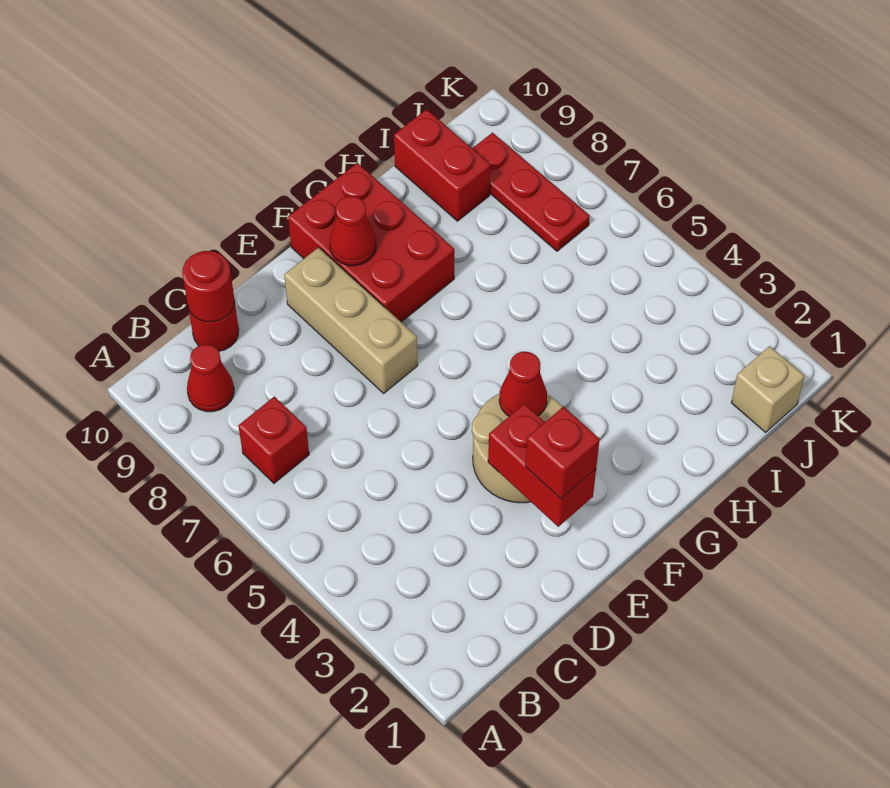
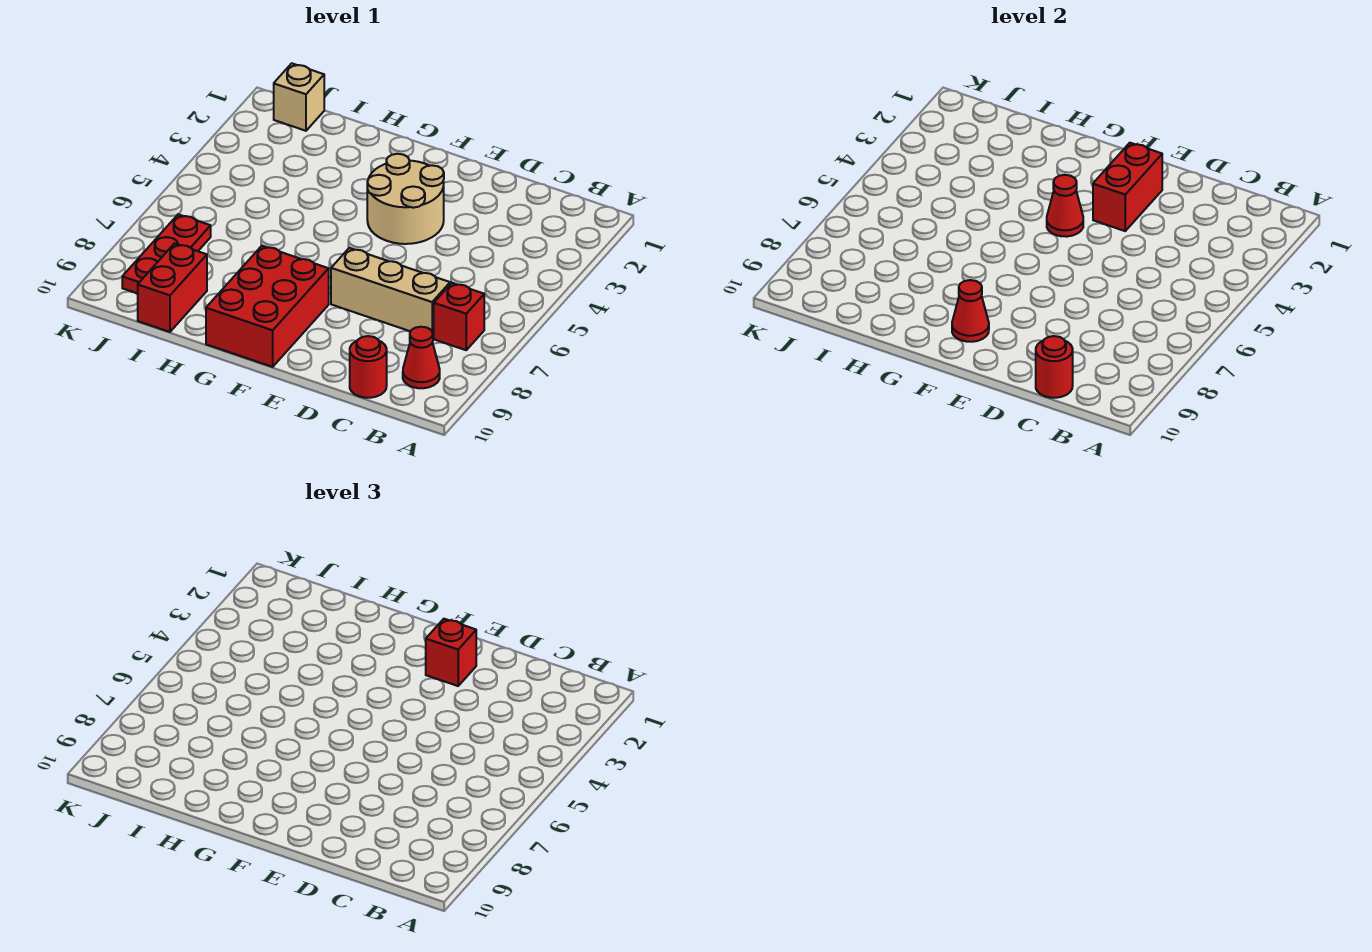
tan brick E7:E9 level 1 -> tan brick C7:E7 level 1

